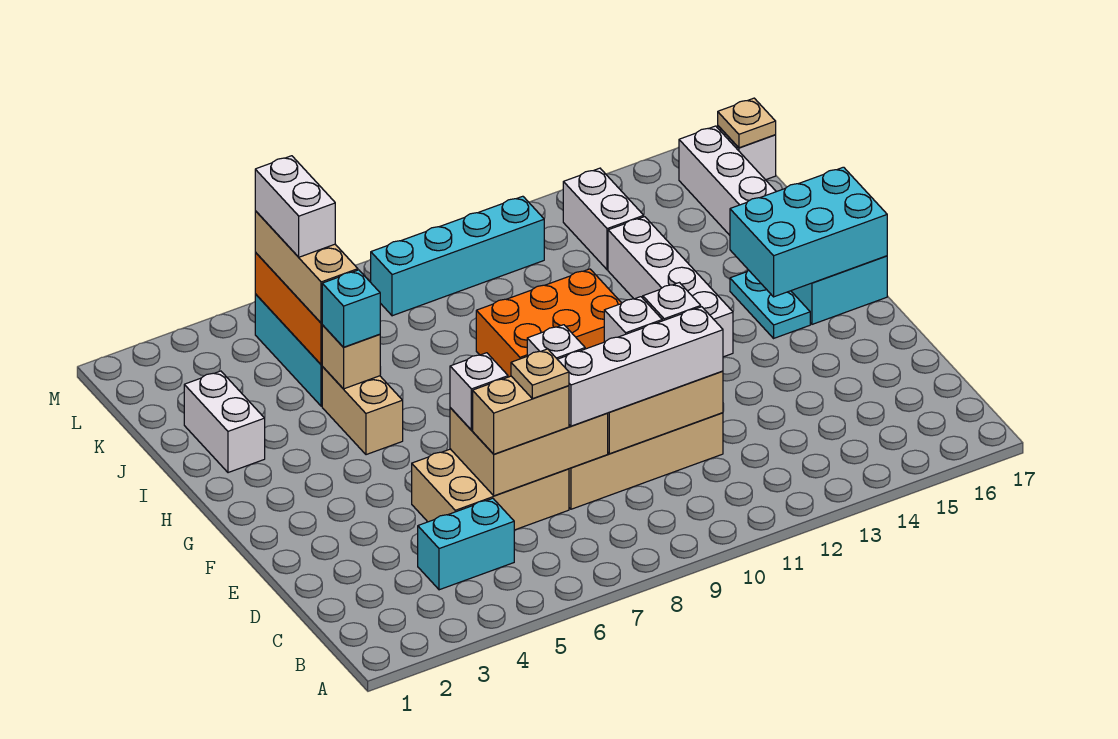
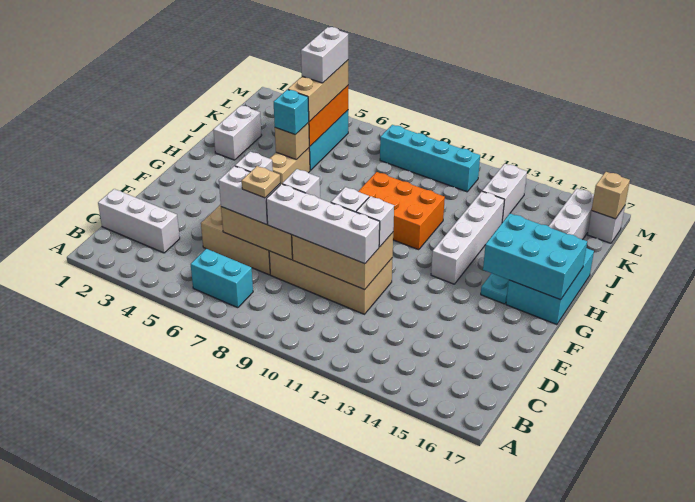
none -> white brick C1:C3 level 1
cyan brick C4:C5 level 1 -> cyan brick B6:B7 level 1
tan brick D6:D7 level 3 -> white brick D6:D7 level 3
tan plate L17 level 2 -> tan brick L17 level 2

